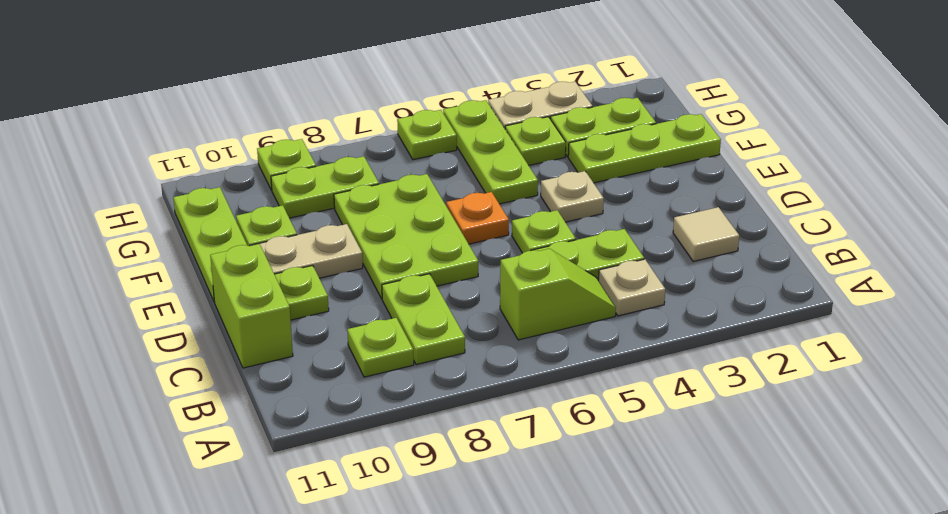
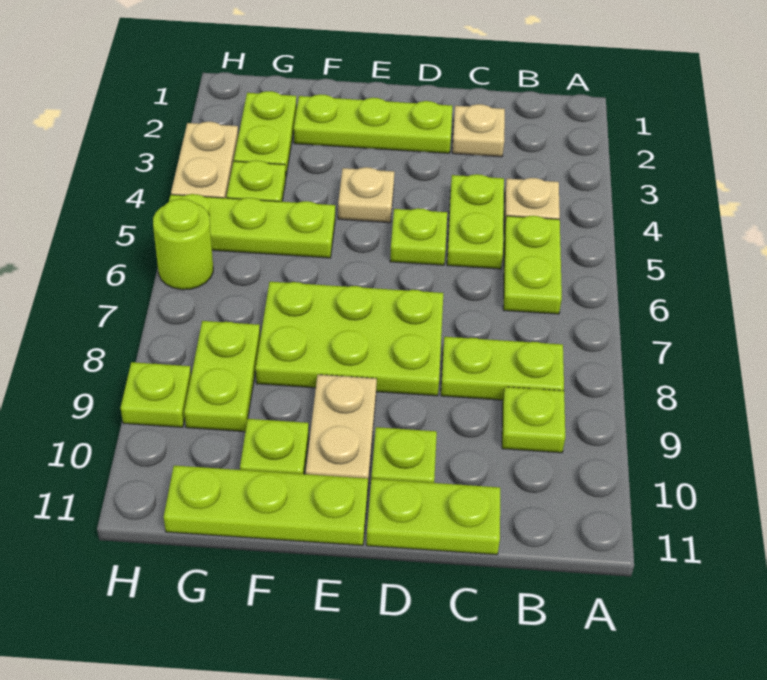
lime slope B5:B6 level 1 top 6 -> lime plate B5:B6 level 1
tan tile C2 level 1 -> tan plate C2 level 1
lime brick C11:D11 level 1 -> lime plate C11:D11 level 1
orange plate E6 level 1 -> none
lime plate F1:F3 level 1 -> lime plate D2:F2 level 1
lime plate H6 level 1 -> lime round brick H6 level 1

